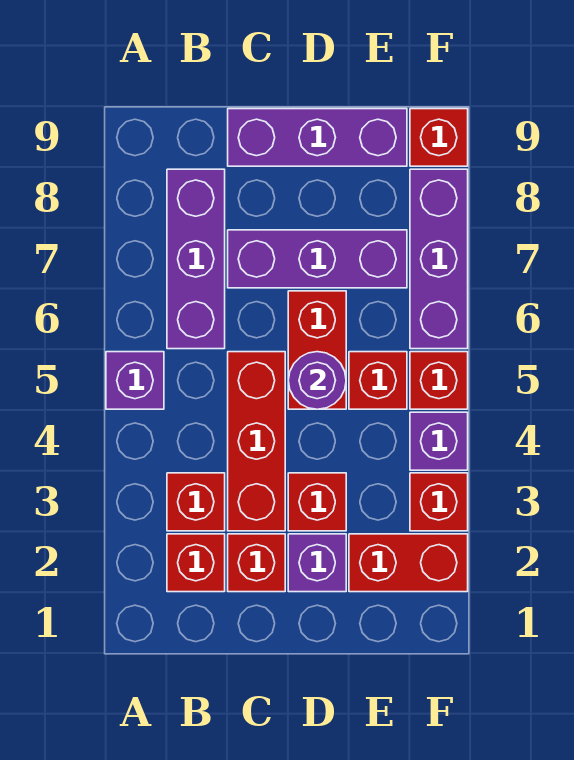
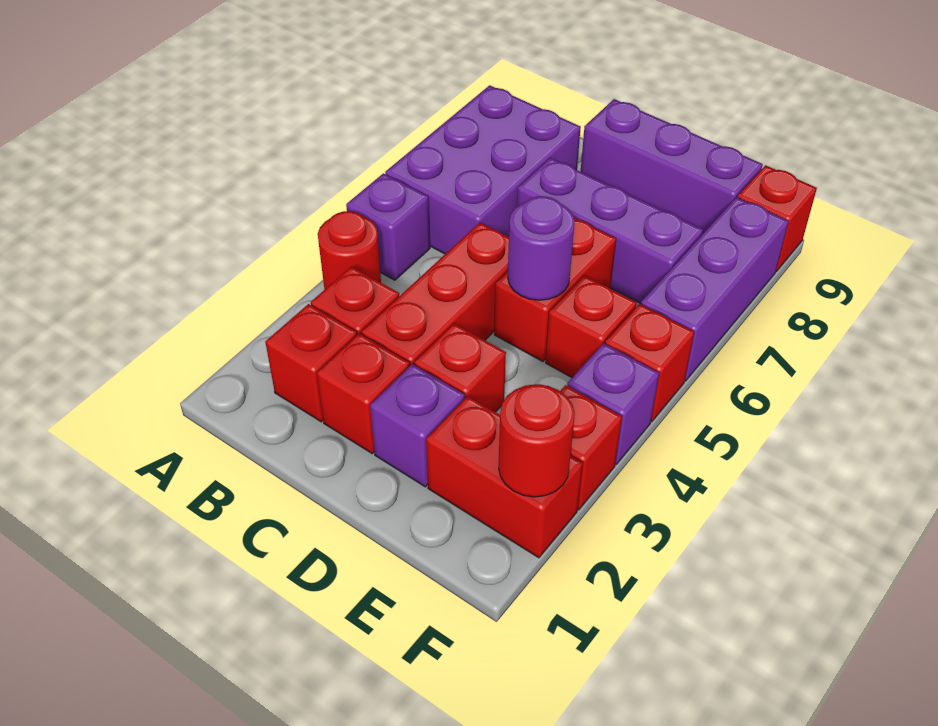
none -> red round brick A4 level 1
purple brick B6:B8 level 1 -> purple brick A6:B8 level 1
none -> red round brick F2 level 2

